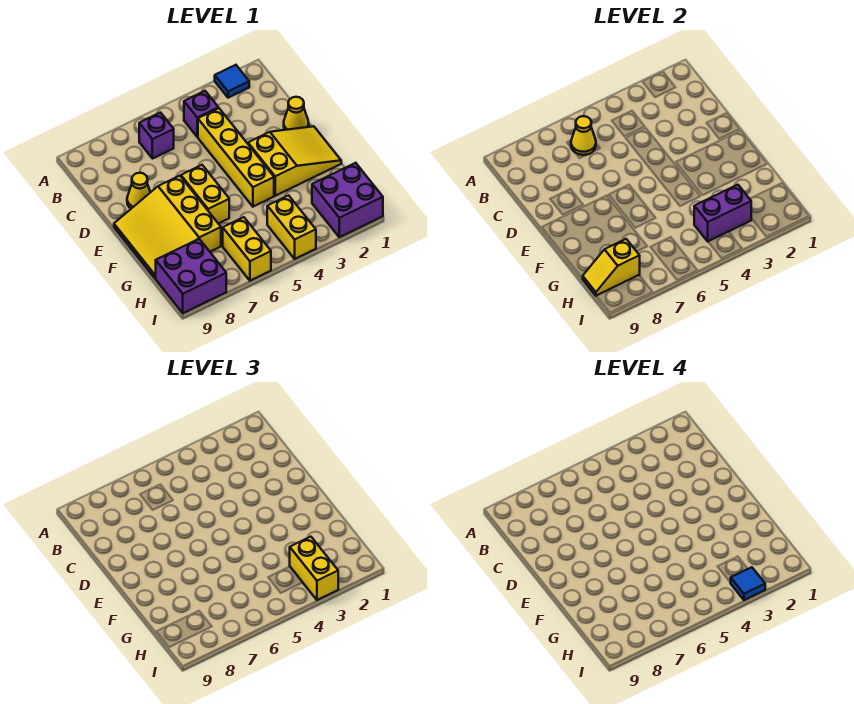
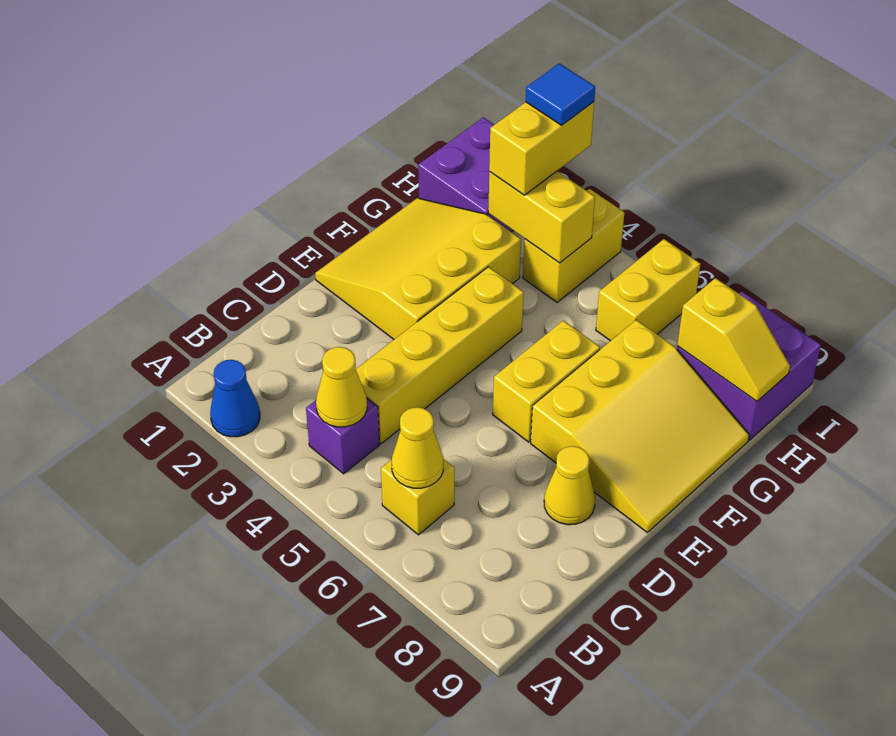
blue tile A2 level 1 -> blue cone A2 level 1
purple brick B6 level 1 -> yellow brick B6 level 1
yellow cone D1 level 1 -> yellow cone B4 level 2
yellow slope E1:F3 level 1 top 3 -> yellow slope E1:G3 level 1 top 3
purple brick H3:H4 level 2 -> yellow brick H3:H4 level 2

